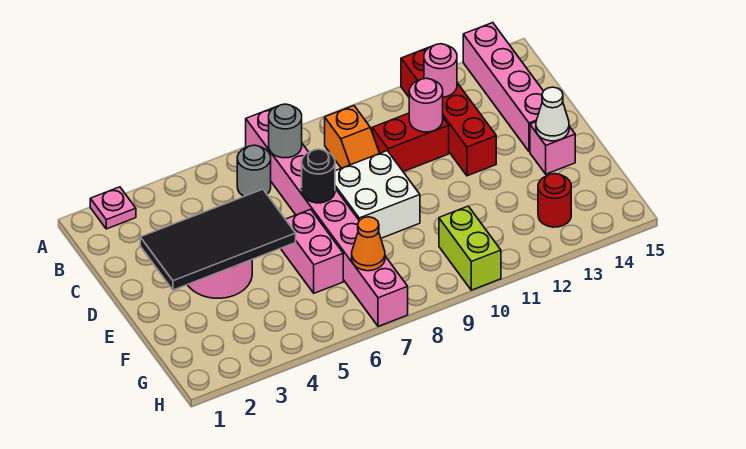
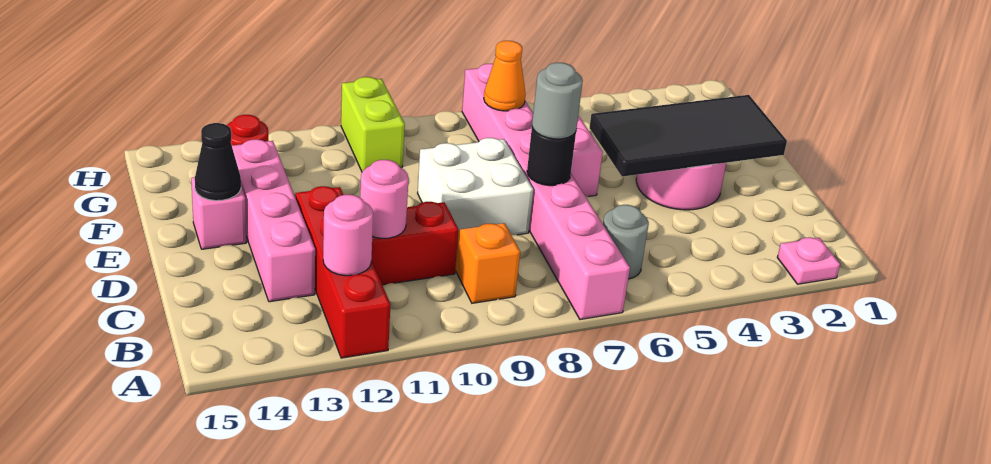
pink brick A14:D14 level 1 -> pink brick C13:F13 level 1
grey round brick B7 level 2 -> grey round brick D7 level 3
white cone E14 level 2 -> black cone E14 level 2

